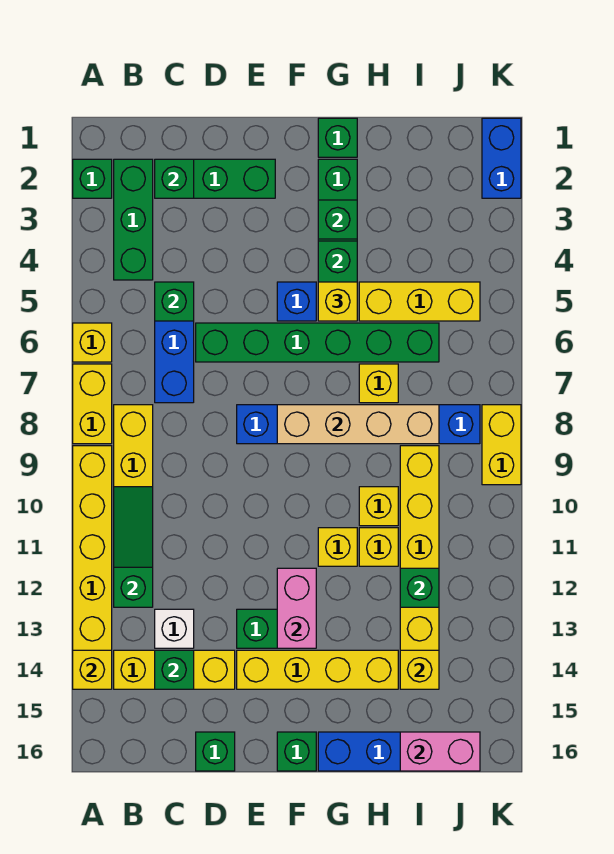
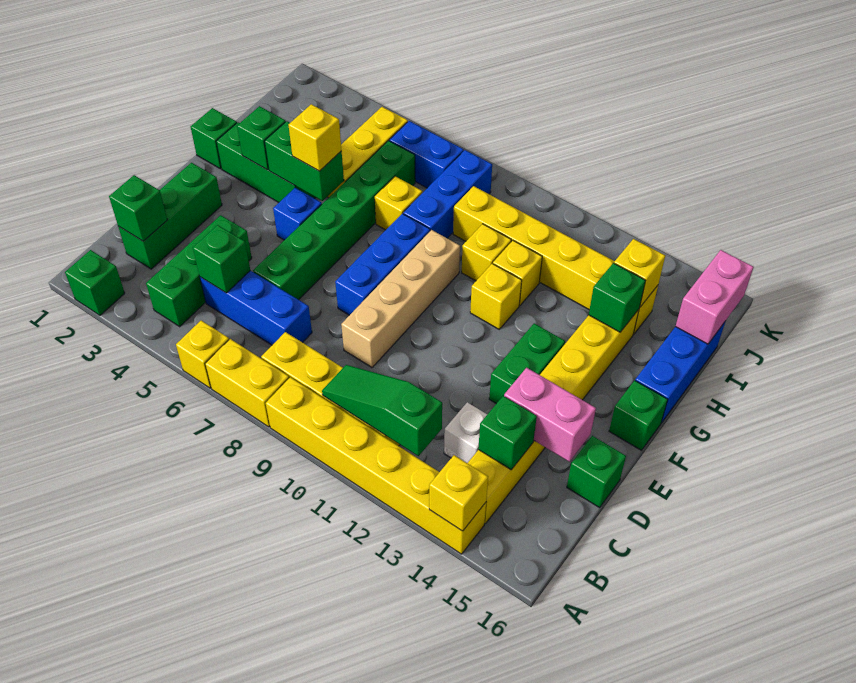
green brick B2:B4 level 1 -> green brick B4:D4 level 1
tan brick F8:I8 level 2 -> tan brick D9:G9 level 1
pink brick F12:F13 level 2 -> pink brick D14:D15 level 2
green brick I12 level 2 -> green brick H14 level 2
blue brick K1:K2 level 1 -> blue brick J6:J7 level 1
yellow brick K8:K9 level 1 -> none

